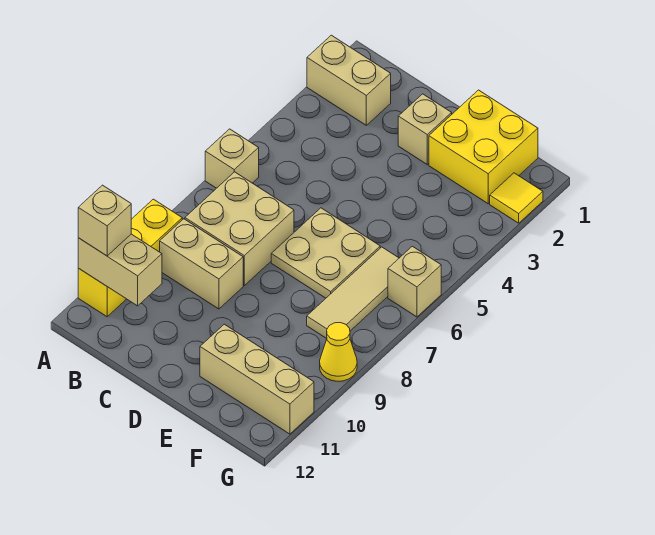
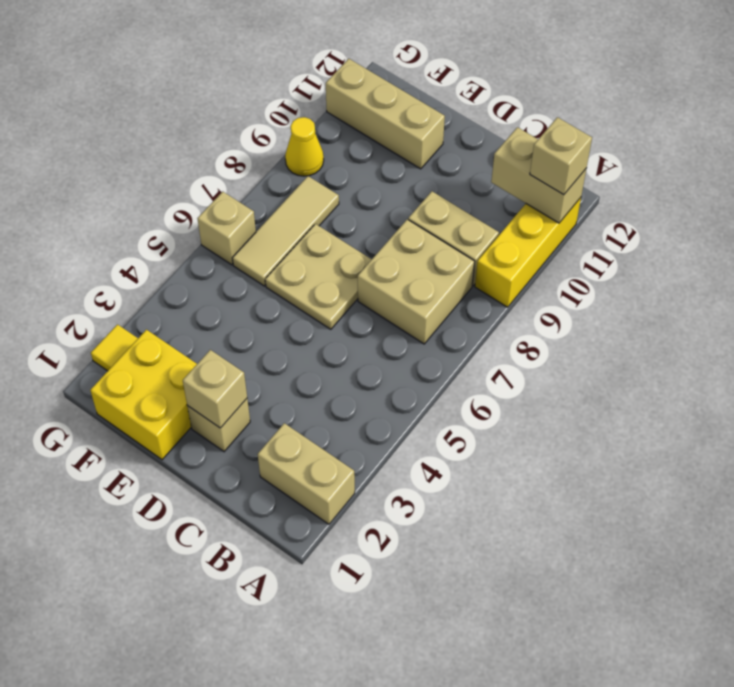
tan brick A6 level 1 -> tan brick D2 level 2

